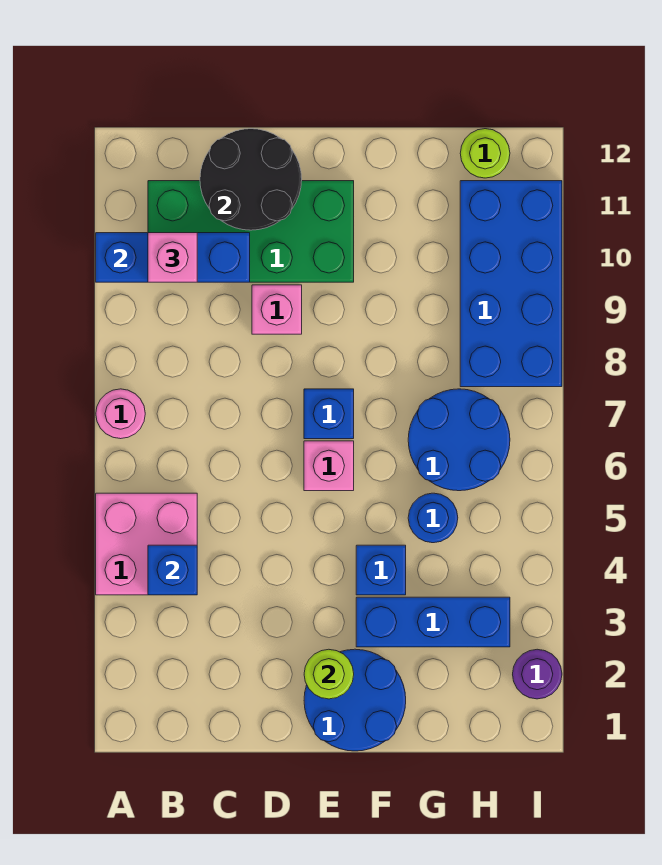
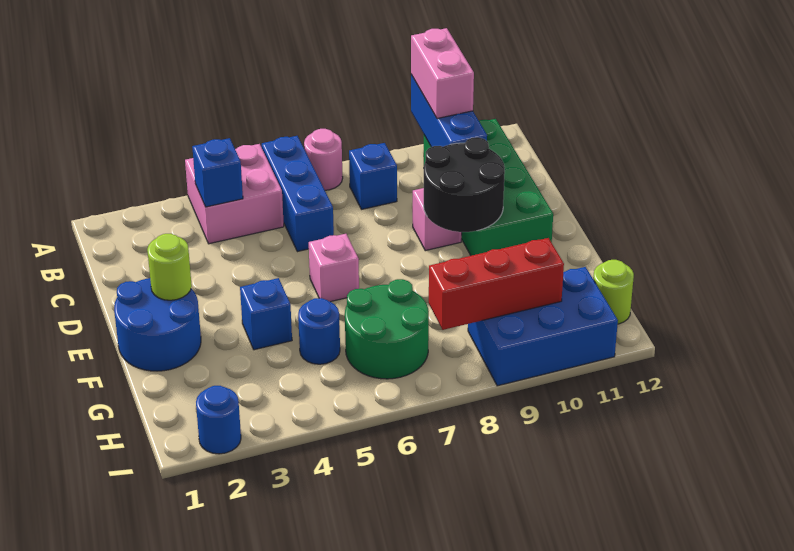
pink brick B10 level 3 -> pink brick A10:B10 level 3
black round brick C11:D12 level 2 -> black round brick D9:E10 level 2
blue brick E7 level 1 -> blue brick B8 level 1
blue brick F3:H3 level 1 -> blue brick A6:C6 level 1
blue round brick G6:H7 level 1 -> green round brick G6:H7 level 1
blue brick H8:I11 level 1 -> blue brick H9:I11 level 1
none -> red brick H8:H10 level 2
purple round brick I2 level 1 -> blue round brick I2 level 1

